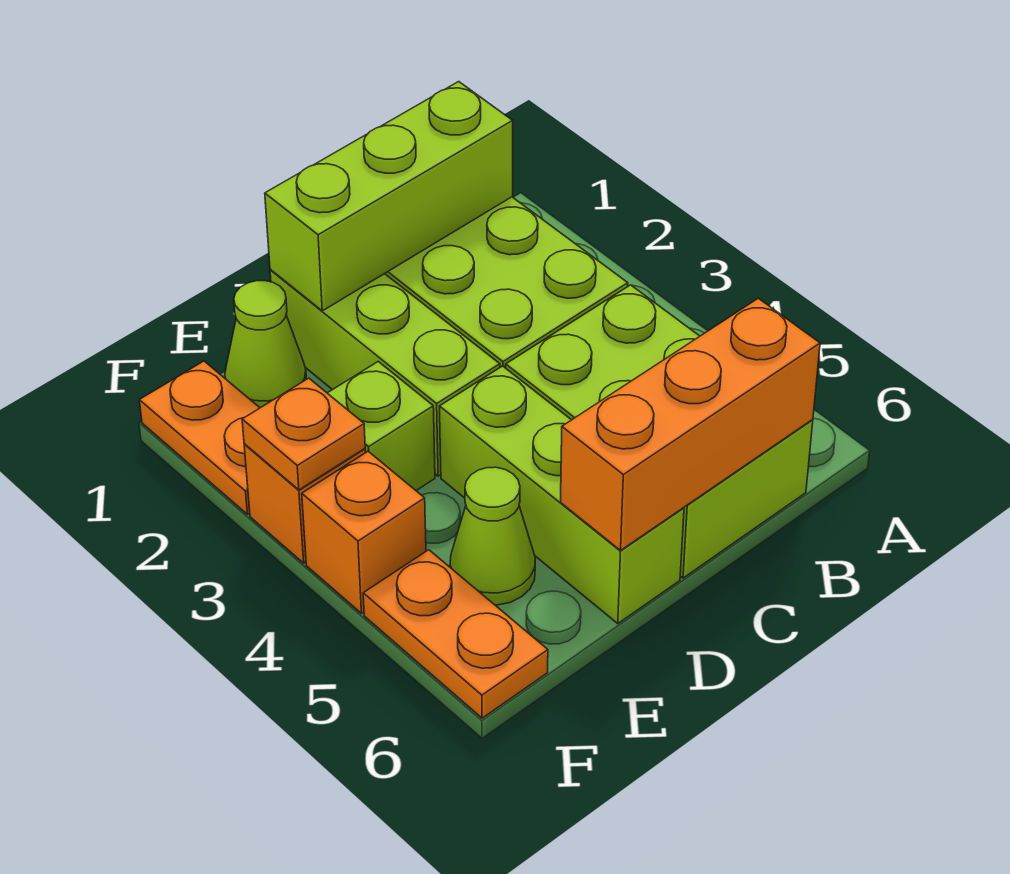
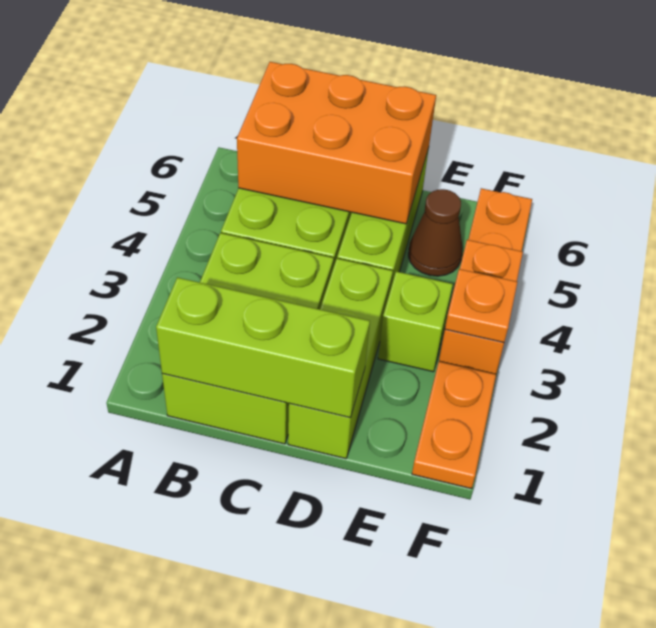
orange brick B6:D6 level 2 -> orange brick B5:D6 level 2
lime cone E1 level 1 -> none
lime cone E5 level 1 -> brown cone E5 level 1

